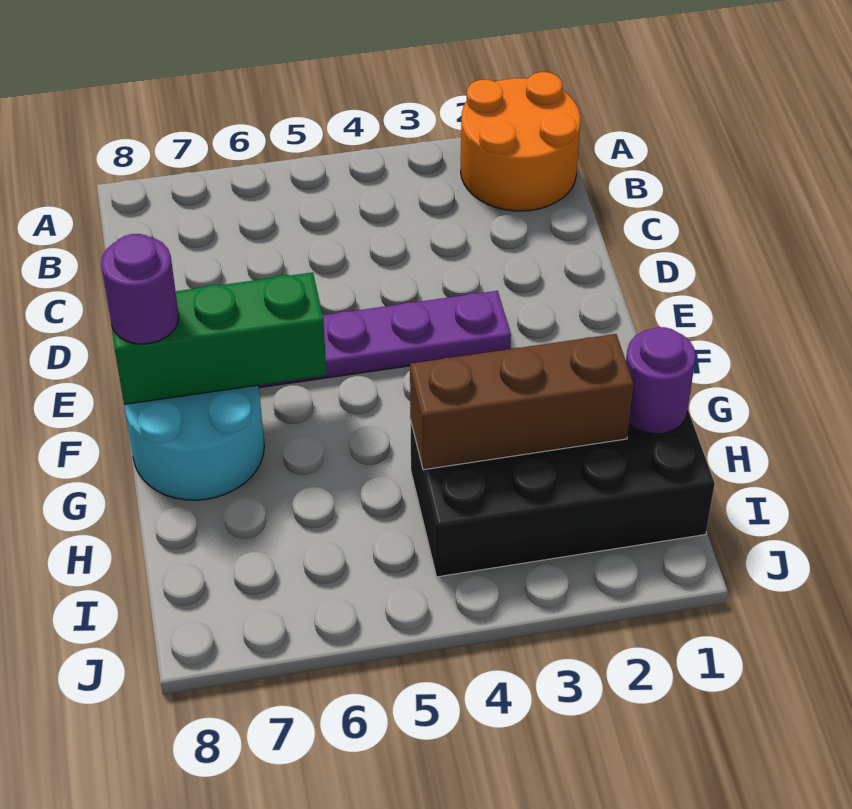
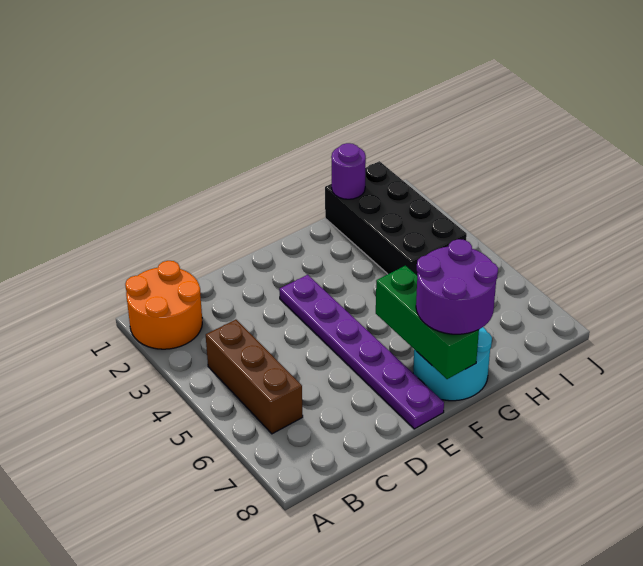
purple round brick F8 level 3 -> purple round brick F7:G8 level 3
brown brick H2:H4 level 2 -> brown brick B4:B6 level 1

